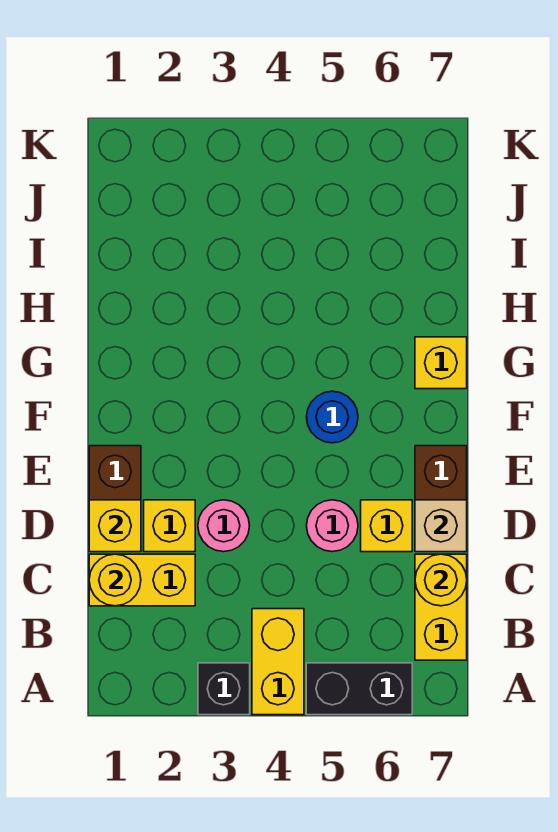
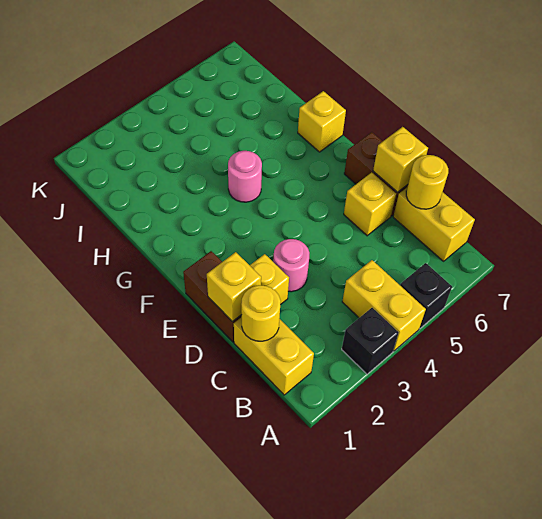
black brick A5:A6 level 1 -> black brick A5 level 1
yellow brick C1:C2 level 1 -> yellow brick B1:C1 level 1
pink round brick D5 level 1 -> pink round brick G4 level 1
tan brick D7 level 2 -> yellow brick D7 level 2
blue round brick F5 level 1 -> none

